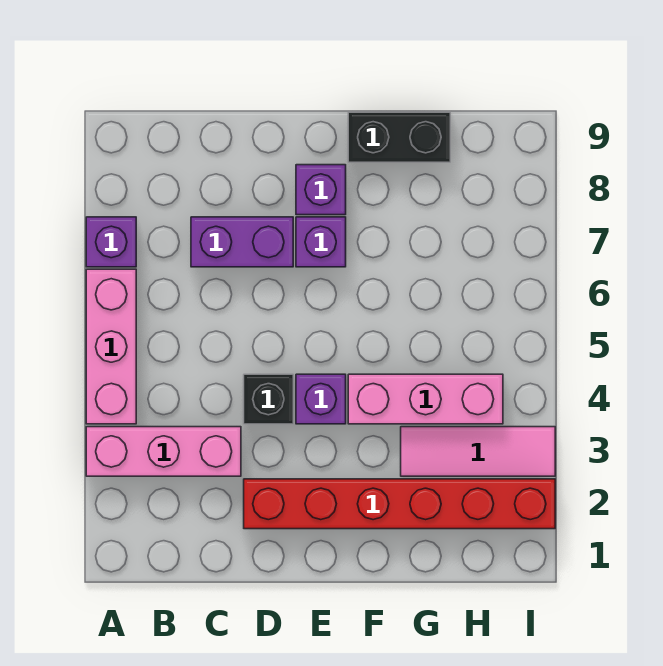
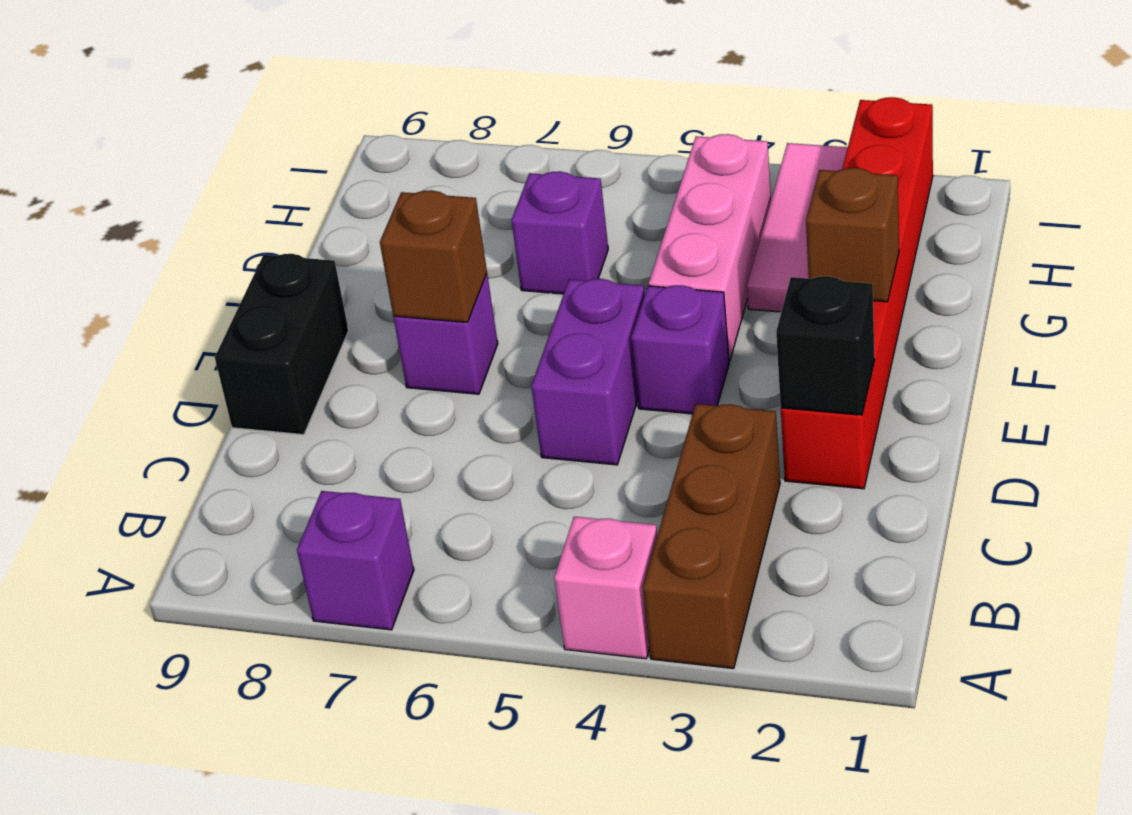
pink brick A3:C3 level 1 -> brown brick A3:C3 level 1
pink brick A4:A6 level 1 -> pink brick A4 level 1
purple brick C7:D7 level 1 -> purple brick D5:E5 level 1
black brick D4 level 1 -> black brick D2 level 2
none -> brown brick E7 level 2
purple brick E8 level 1 -> purple brick G6 level 1
none -> brown brick F2 level 2
black brick F9:G9 level 1 -> black brick D9:E9 level 1

